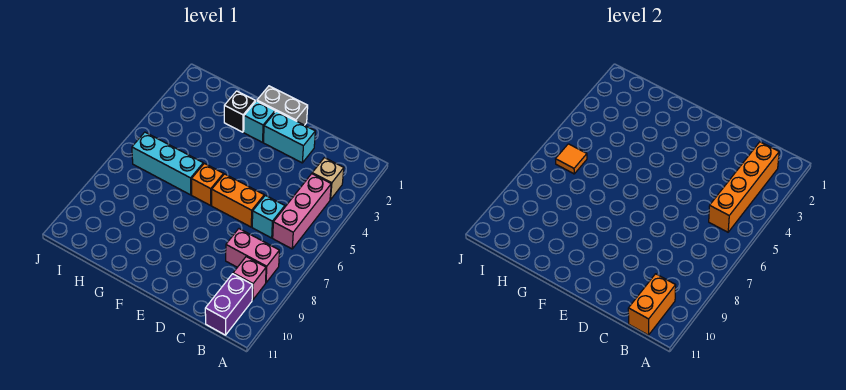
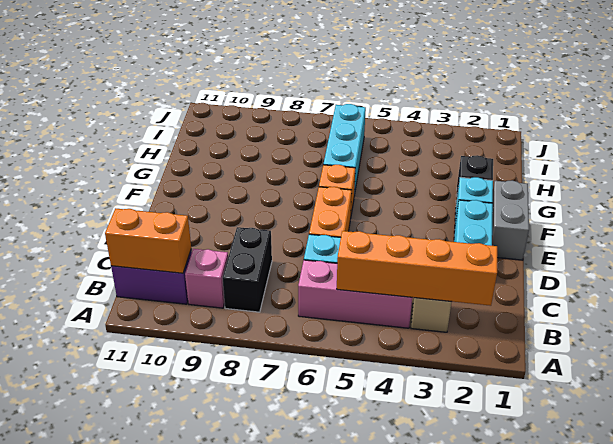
pink brick B8:C8 level 1 -> black brick B8:C8 level 1
orange tile I6 level 2 -> none

